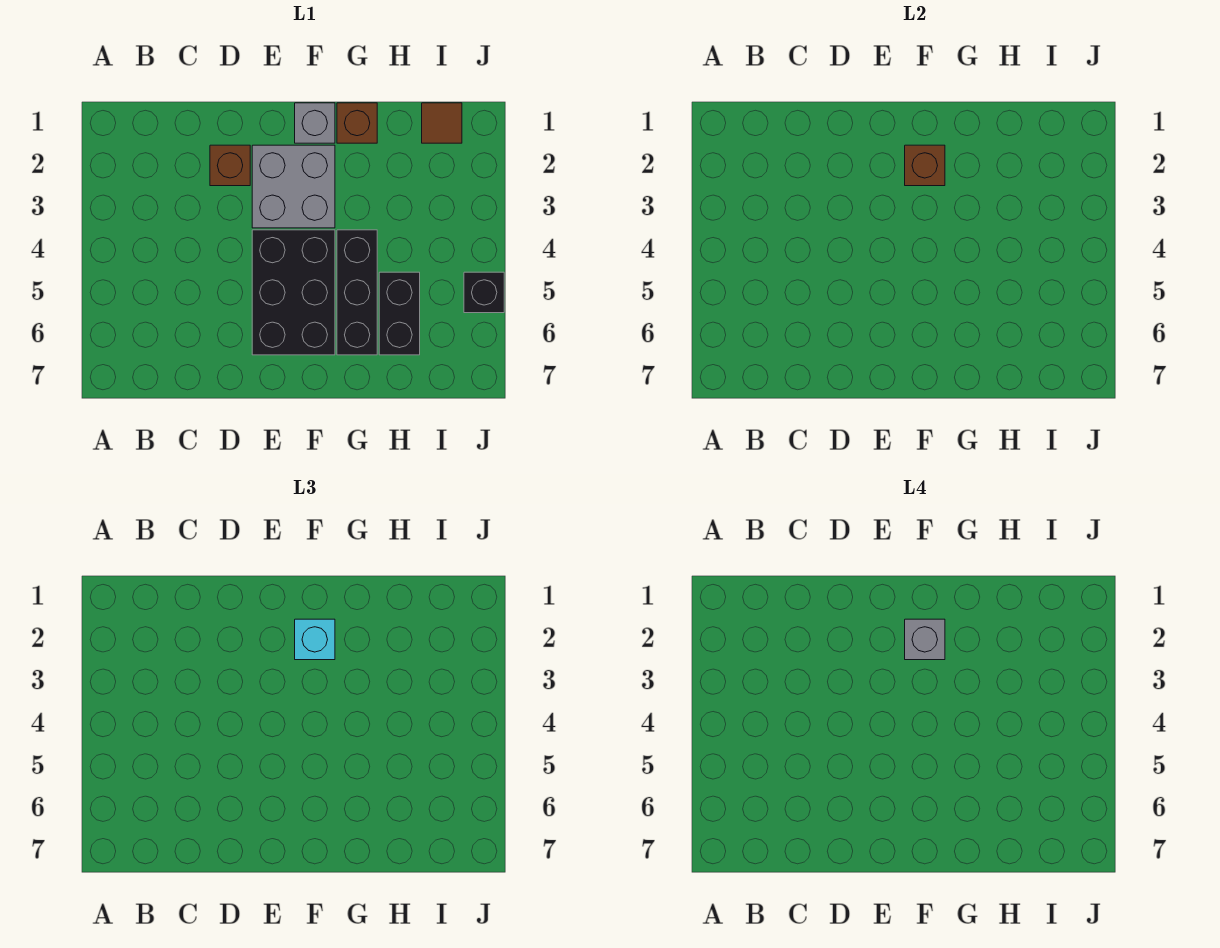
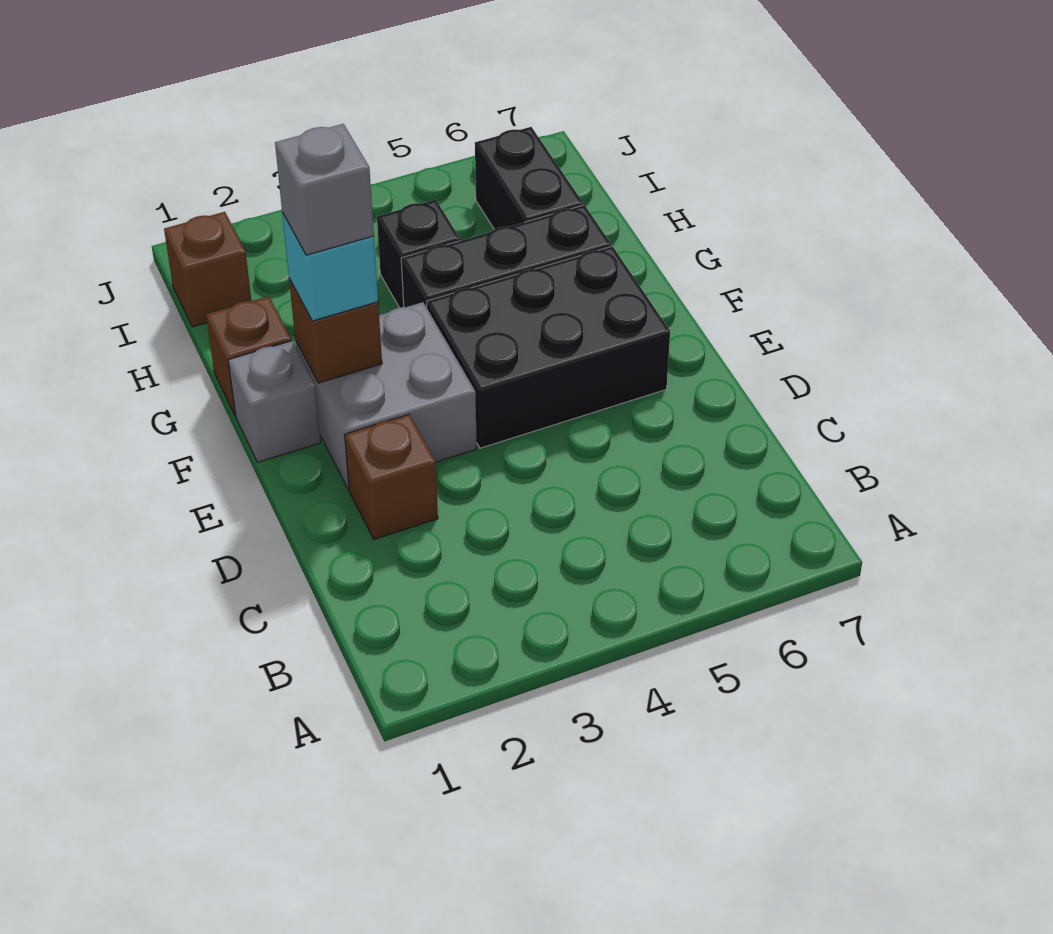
black brick H5:H6 level 1 -> black brick H6:I6 level 1
brown tile I1 level 1 -> brown brick I1 level 1
black brick J5 level 1 -> black brick H4 level 1

